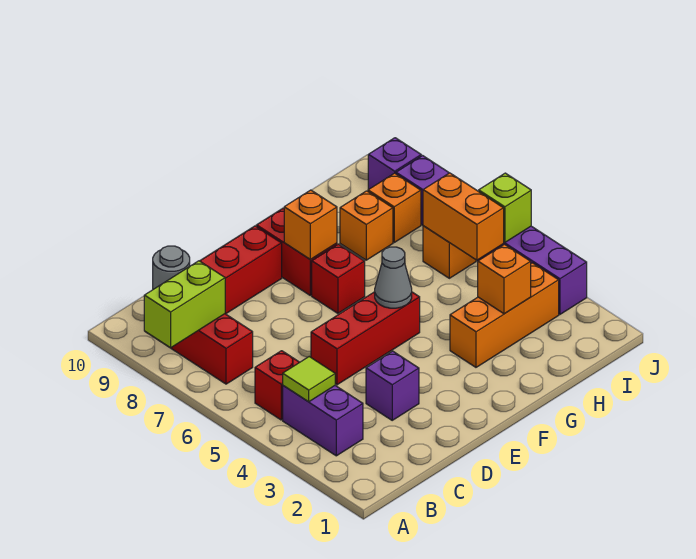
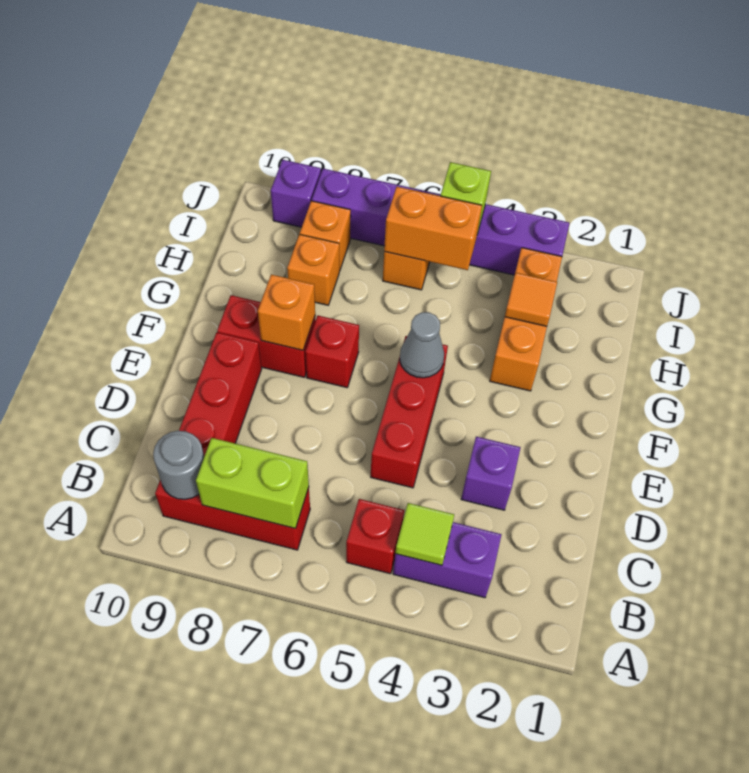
lime brick A8:B8 level 2 -> lime brick B7:B8 level 2
orange brick H3 level 2 -> orange tile H3 level 2

